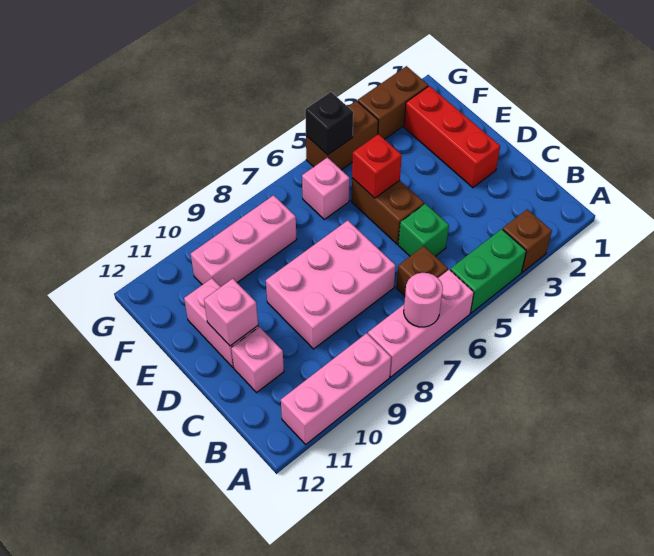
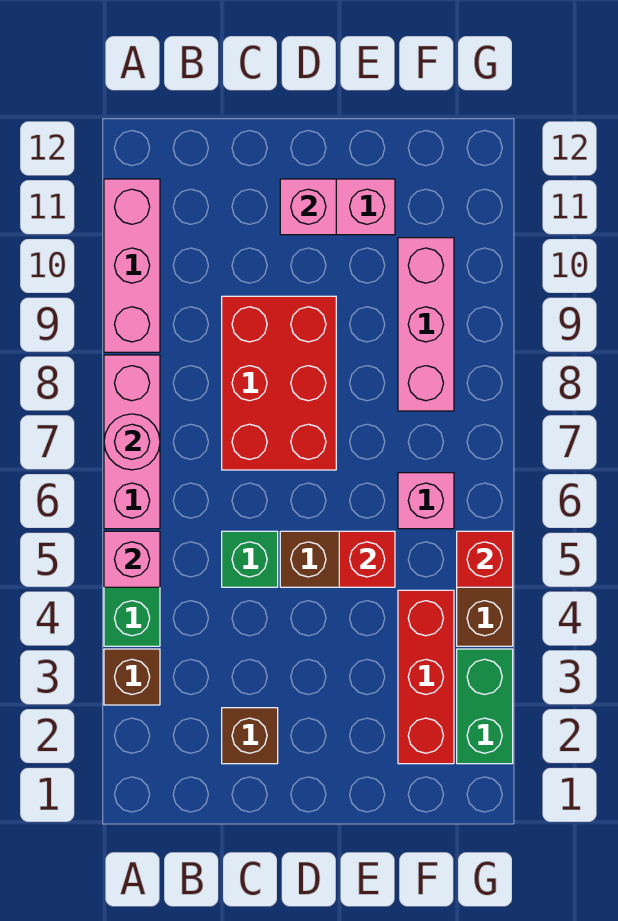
brown brick B6 level 1 -> brown brick C2 level 1
pink brick C7:D9 level 1 -> red brick C7:D9 level 1
pink brick C11 level 1 -> pink brick A5 level 2
red brick D2:F2 level 1 -> red brick F2:F4 level 1
brown brick G2:G3 level 1 -> green brick G2:G3 level 1
black brick G5 level 2 -> red brick G5 level 2

